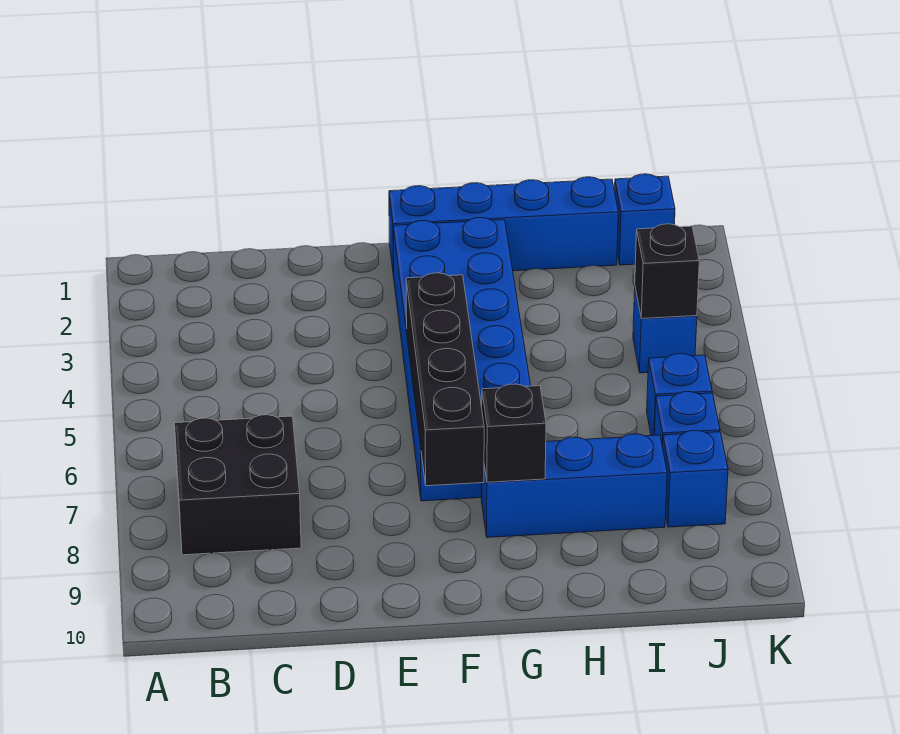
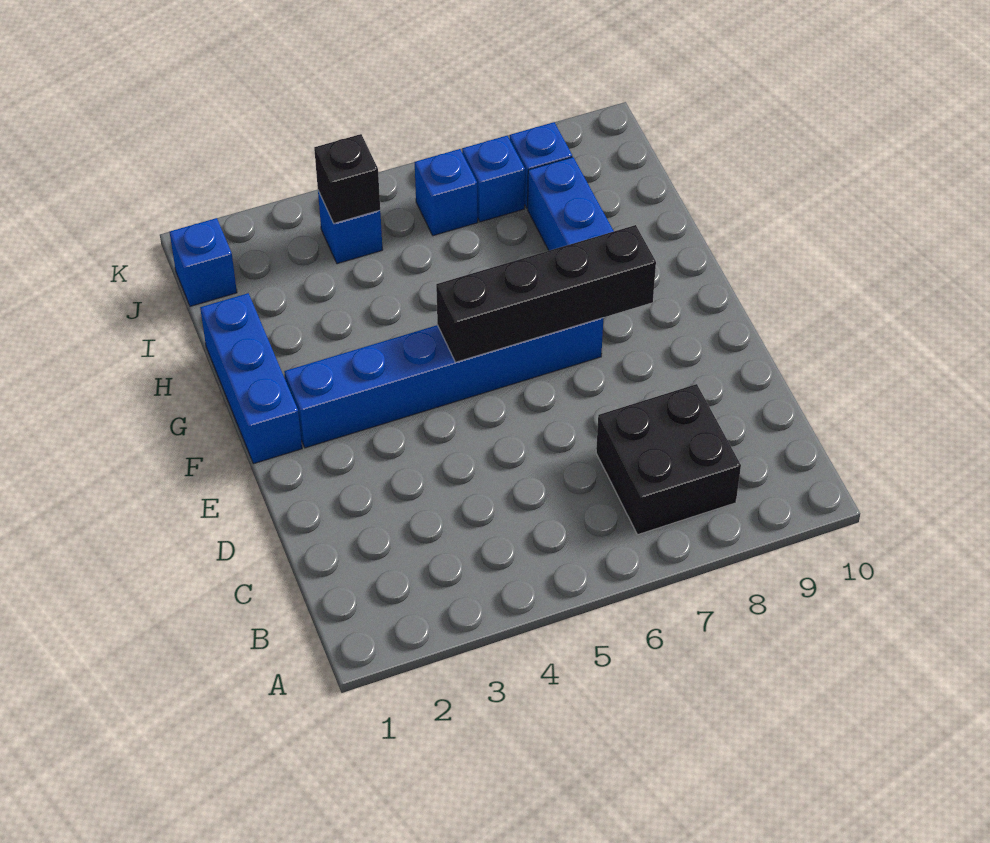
blue brick F1:I1 level 1 -> blue brick F1:H1 level 1
blue brick F2:G7 level 1 -> blue brick F2:F7 level 1
black brick G8 level 2 -> none

